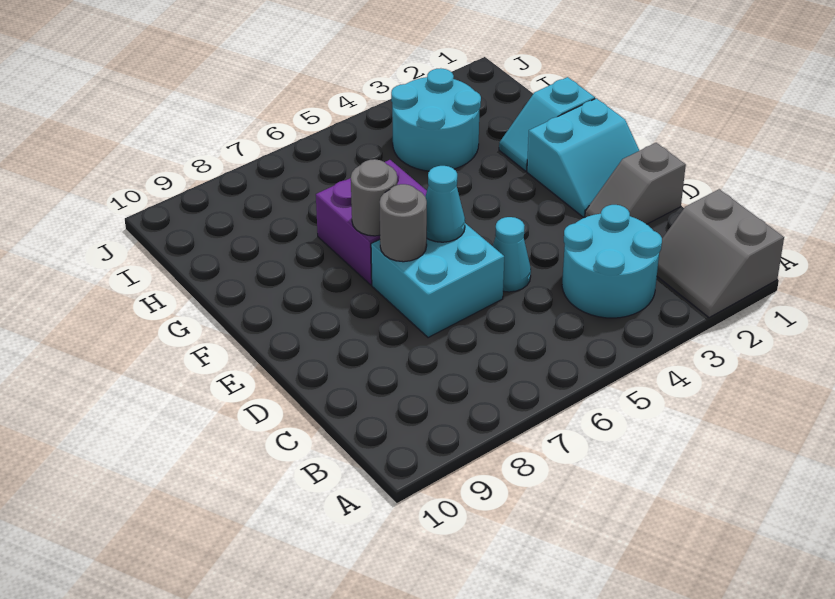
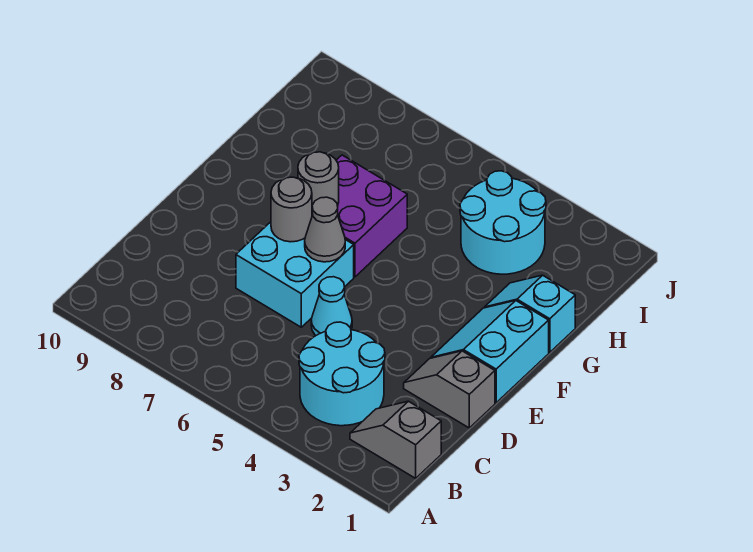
grey slope A1:B2 level 1 top 1 -> grey slope B1:B2 level 1 top 1
cyan slope E1:F2 level 1 top F -> cyan slope E1:F2 level 1 top 1
cyan cone E6 level 2 -> grey cone E6 level 2

